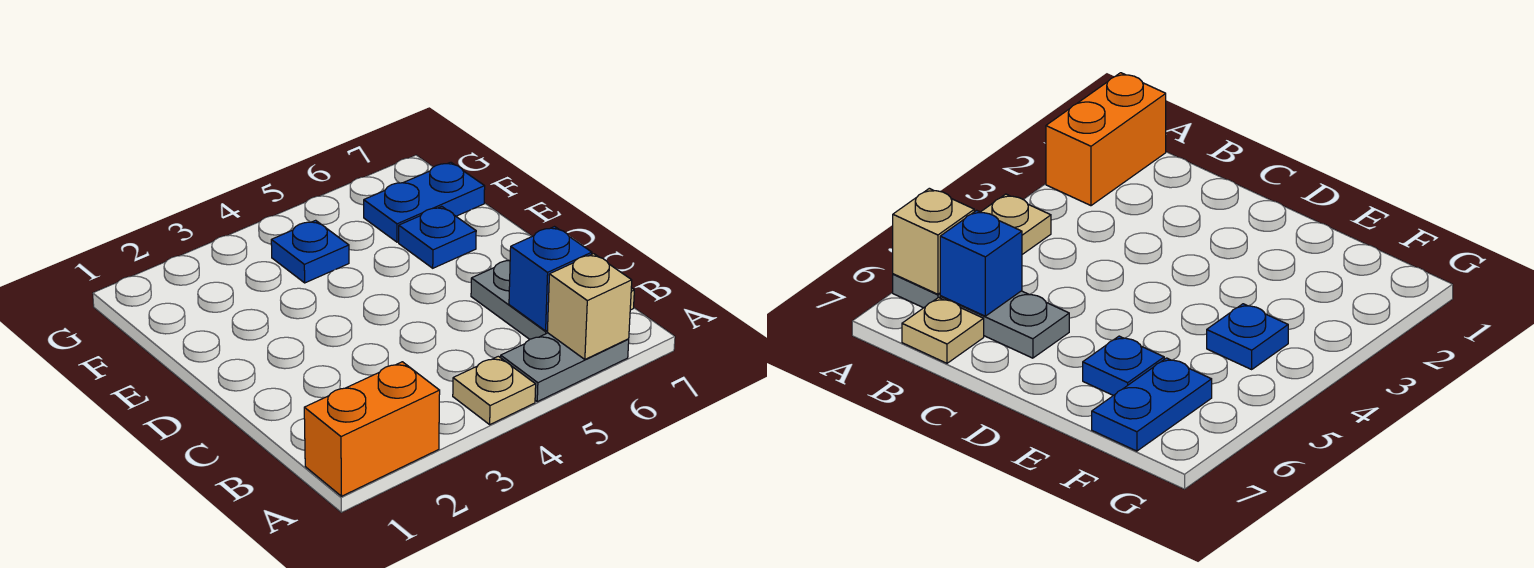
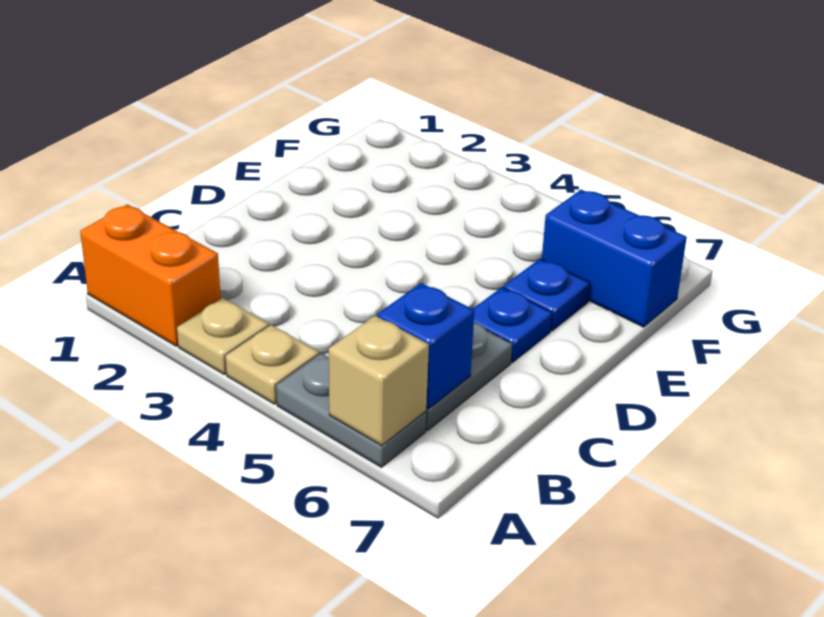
tan plate B7 level 1 -> tan plate A3 level 1
blue plate F4 level 1 -> blue plate D6 level 1
blue plate F6:F7 level 1 -> blue brick F6:F7 level 1

